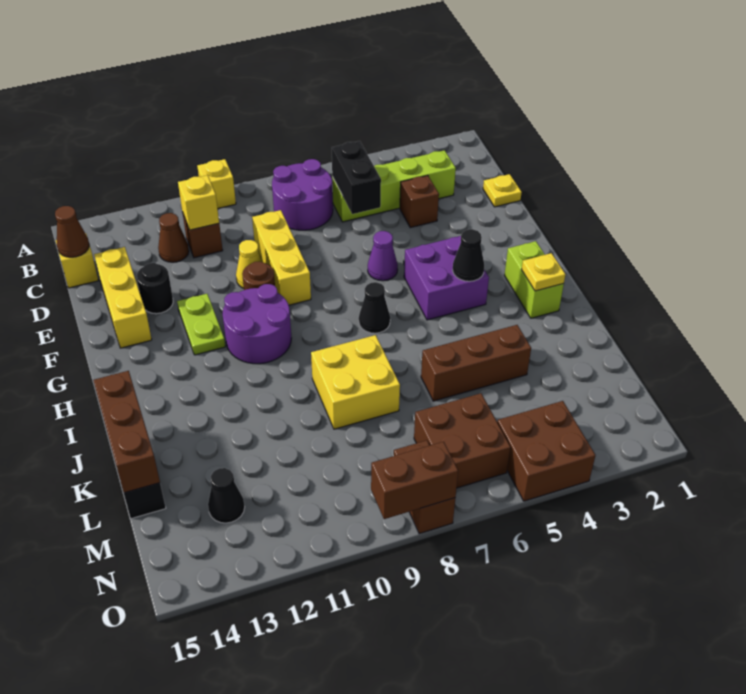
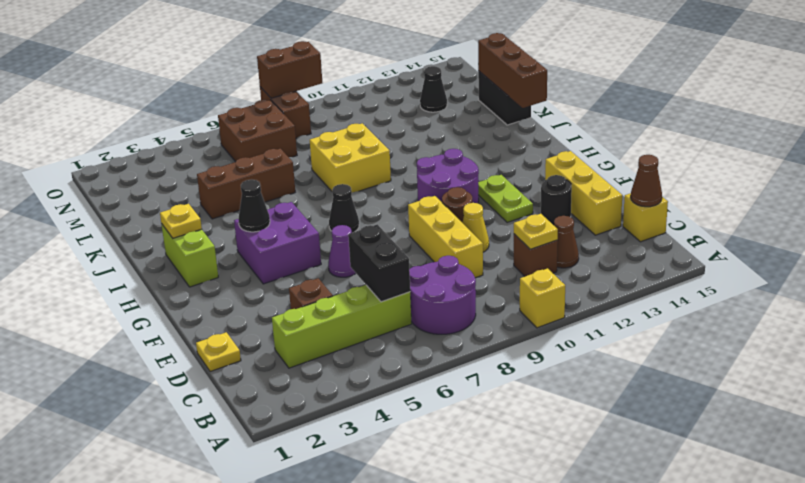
yellow brick C11 level 2 -> yellow plate C11 level 2
brown brick N4:O5 level 1 -> none

